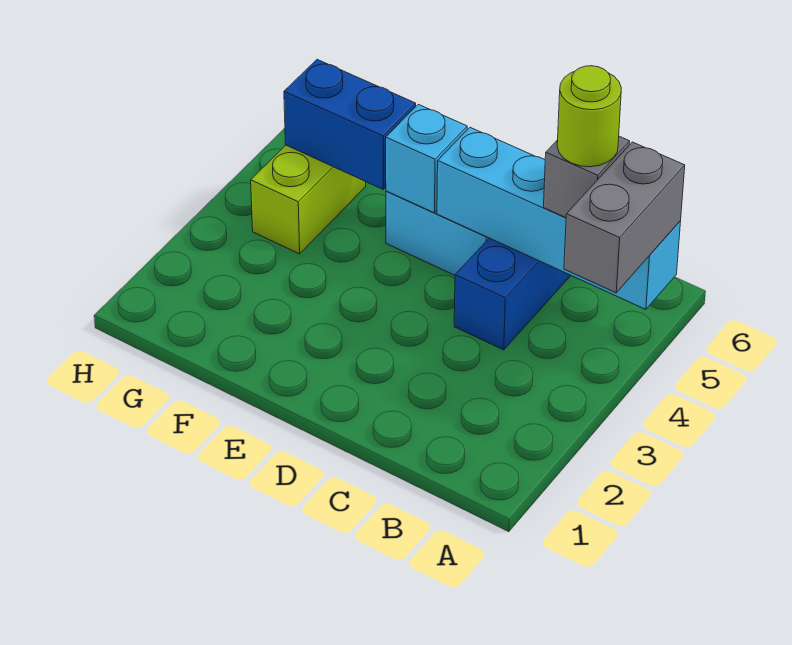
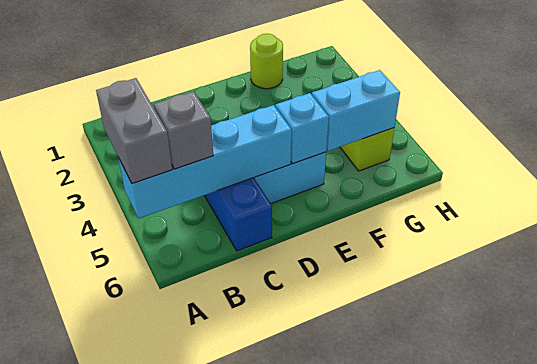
lime round brick B5 level 4 -> lime round brick F1 level 1
blue brick F5:G5 level 2 -> cyan brick F5:G5 level 2

